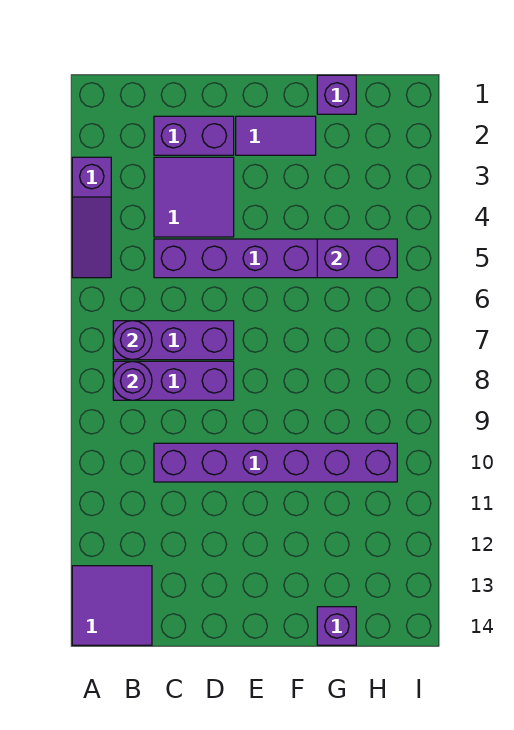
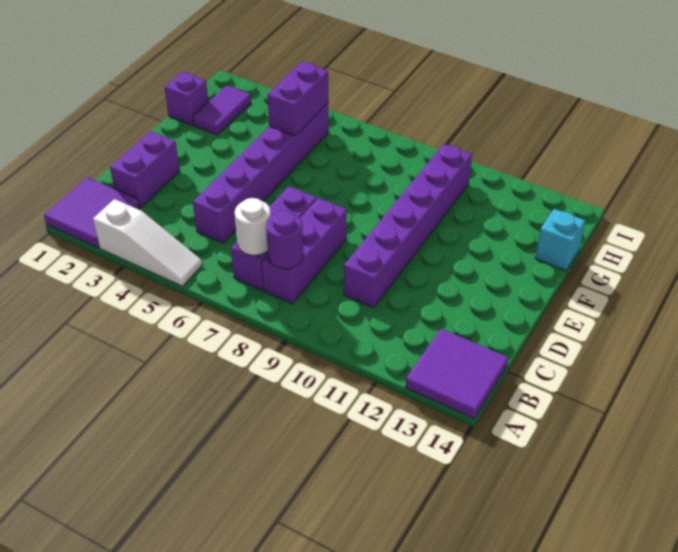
purple slope A3:A5 level 1 top 3 -> white slope A3:A5 level 1 top 3
purple round brick B7 level 2 -> white round brick B7 level 2
purple tile C3:D4 level 1 -> purple tile A1:B2 level 1
purple tile E2:F2 level 1 -> purple tile G2:H2 level 1
purple brick G14 level 1 -> cyan brick G14 level 1

